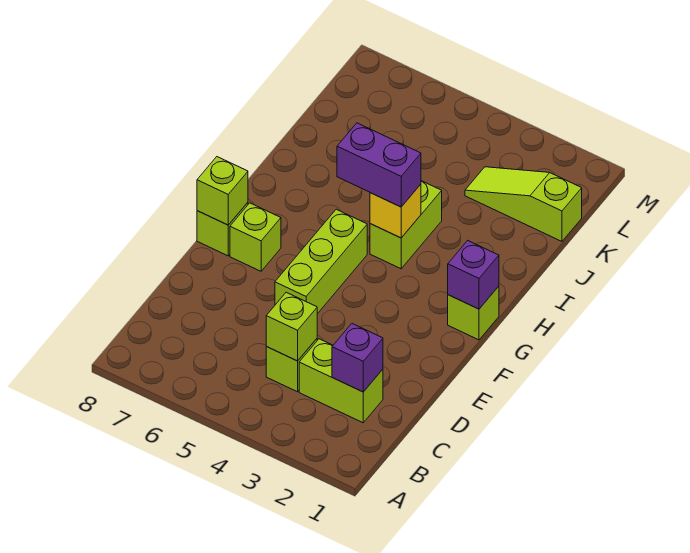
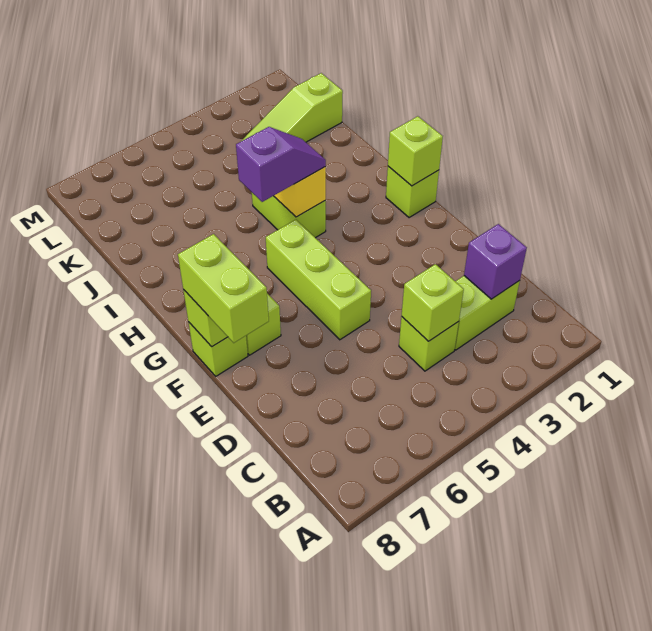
none -> lime brick E8:F8 level 3
purple brick G1 level 2 -> lime brick G1 level 2
purple brick H4:H5 level 3 -> purple slope H4:H5 level 3 top 5

